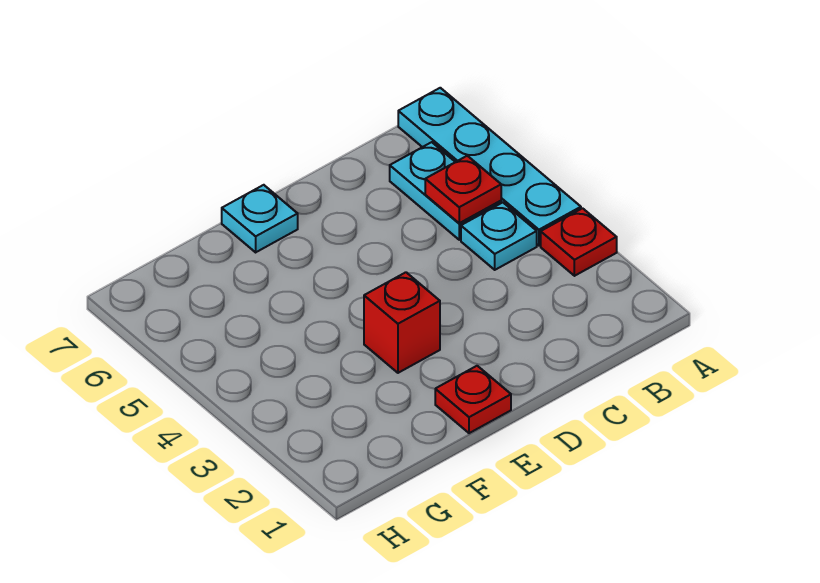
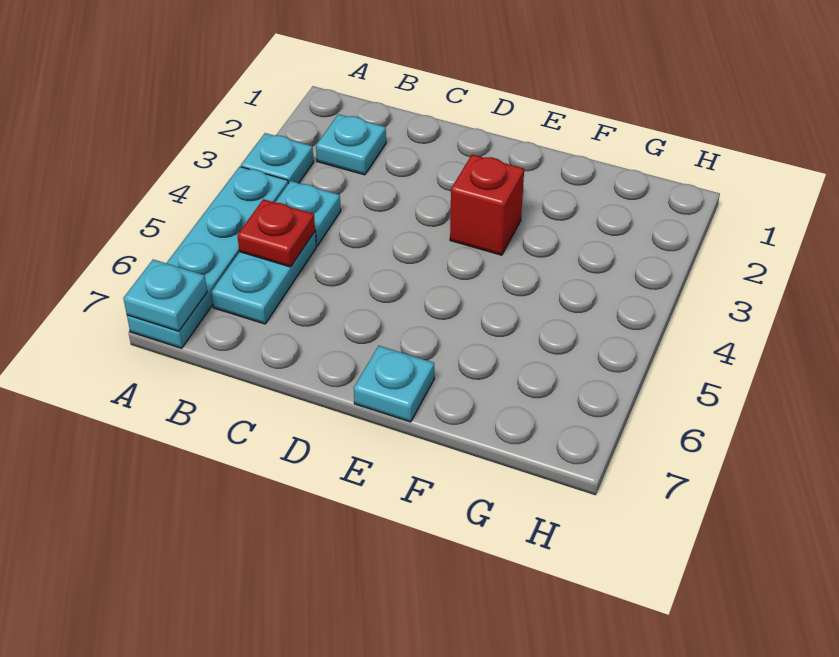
red plate A3 level 1 -> cyan plate A3 level 1
none -> cyan plate A7 level 2
none -> cyan plate B2 level 1
red plate E1 level 1 -> none

